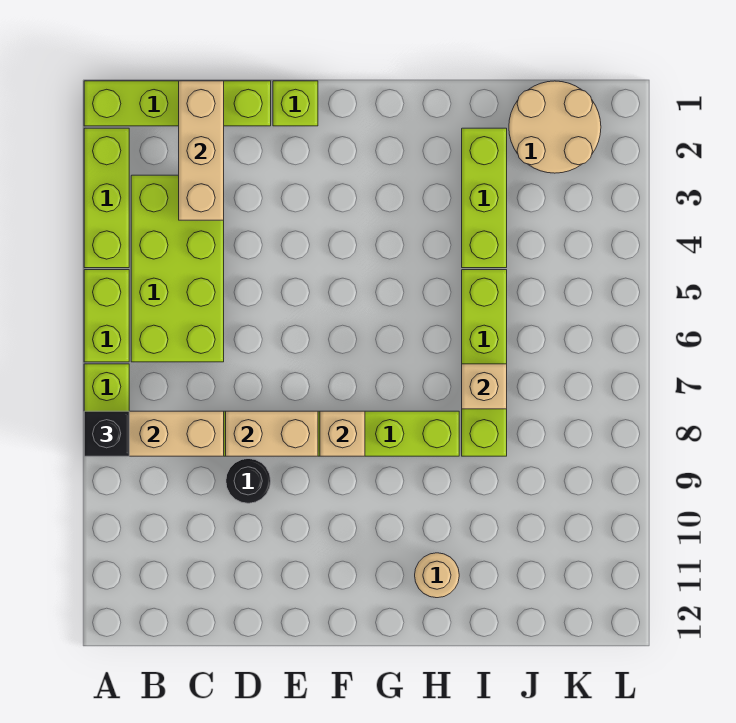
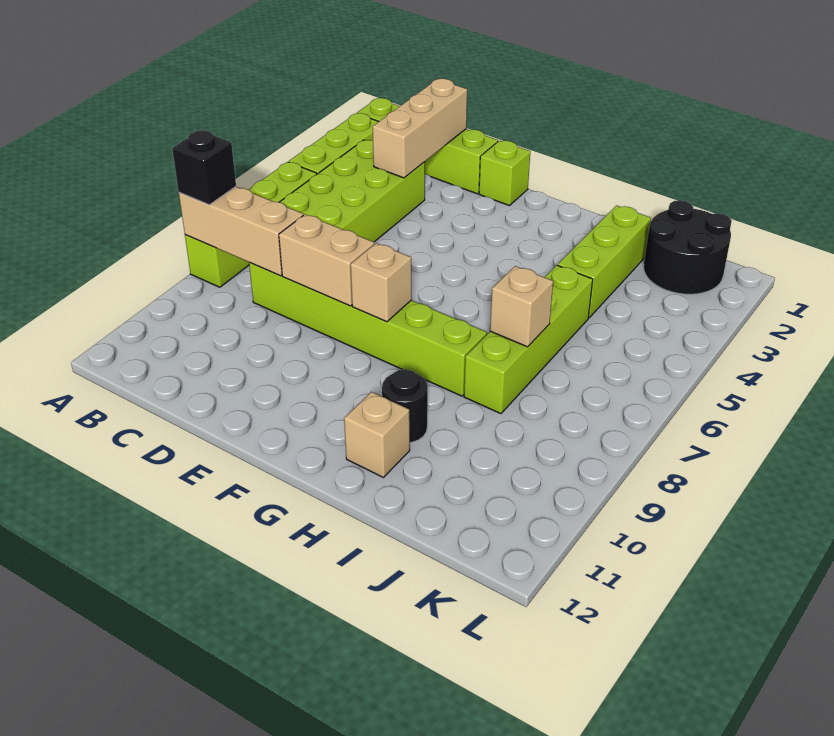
black round brick D9 level 1 -> black round brick H10 level 1
tan round brick H11 level 1 -> tan brick H11 level 1
tan round brick J1:K2 level 1 -> black round brick J1:K2 level 1

